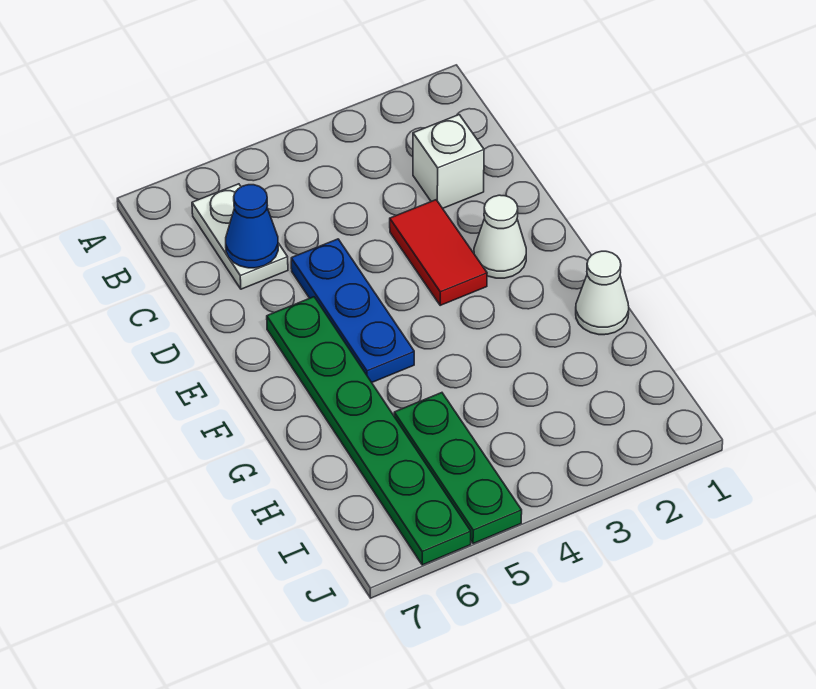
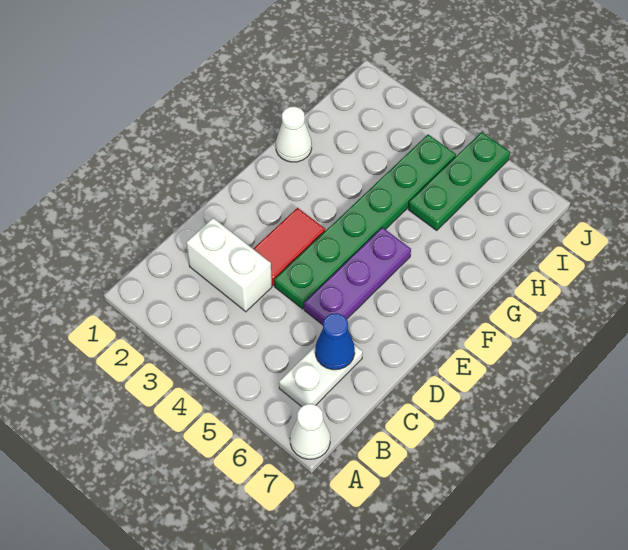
white brick C2 level 1 -> white brick C2:C3 level 1
blue plate D5:F5 level 1 -> purple plate D5:F5 level 1
white cone E2 level 1 -> white cone A7 level 1
green plate E6:J6 level 1 -> green plate D4:I4 level 1

